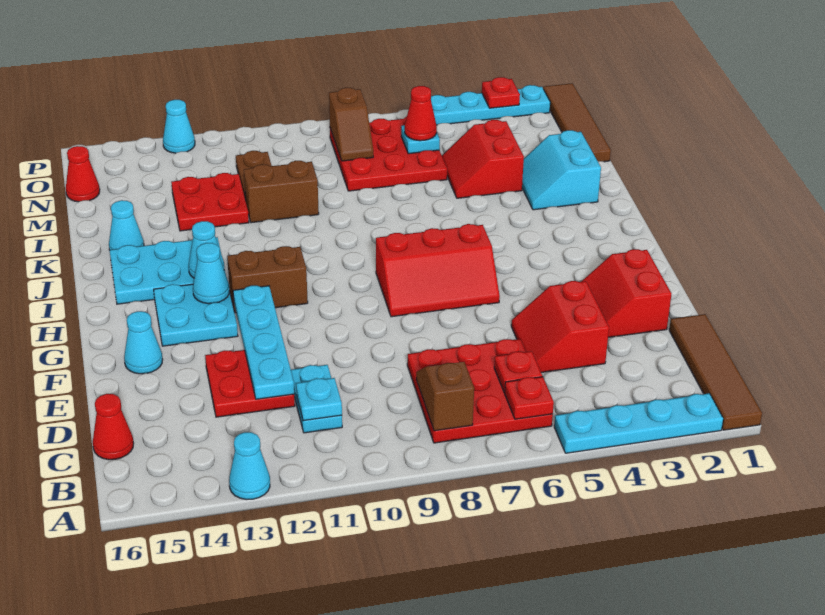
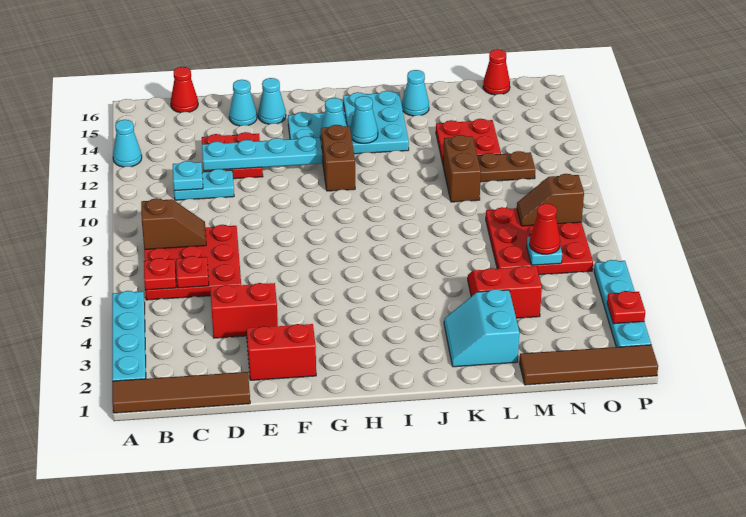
red slope G6:H8 level 1 top H -> none
cyan slope K2:L3 level 1 top 2 -> cyan slope K2:L3 level 1 top L
cyan cone P13 level 1 -> cyan cone E15 level 1

